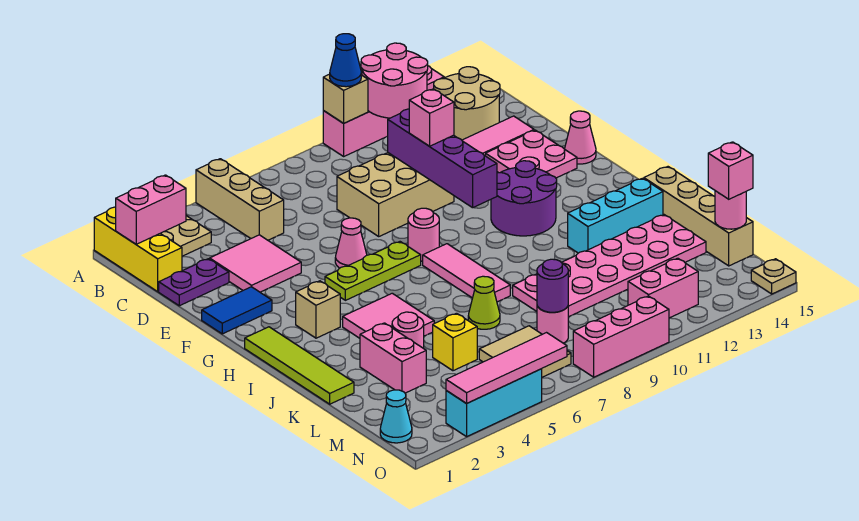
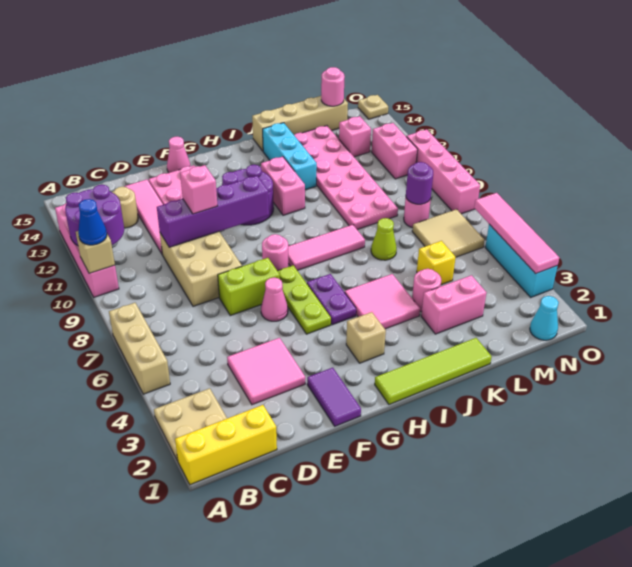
tan brick A5:C5 level 1 -> tan brick A5:A7 level 1
pink round brick A11:B12 level 2 -> purple round brick A11:B12 level 2
pink brick B1:B2 level 2 -> pink brick I11:I12 level 1
tan round brick B13:C14 level 1 -> tan round brick C13 level 1
purple plate D1:D2 level 1 -> purple plate H5:H6 level 1
none -> lime brick E7:F7 level 1
blue tile F1:F2 level 1 -> purple tile F1:F2 level 1
pink brick M15 level 3 -> pink brick M13 level 1
pink brick O8:O10 level 1 -> pink brick O8:O11 level 1

